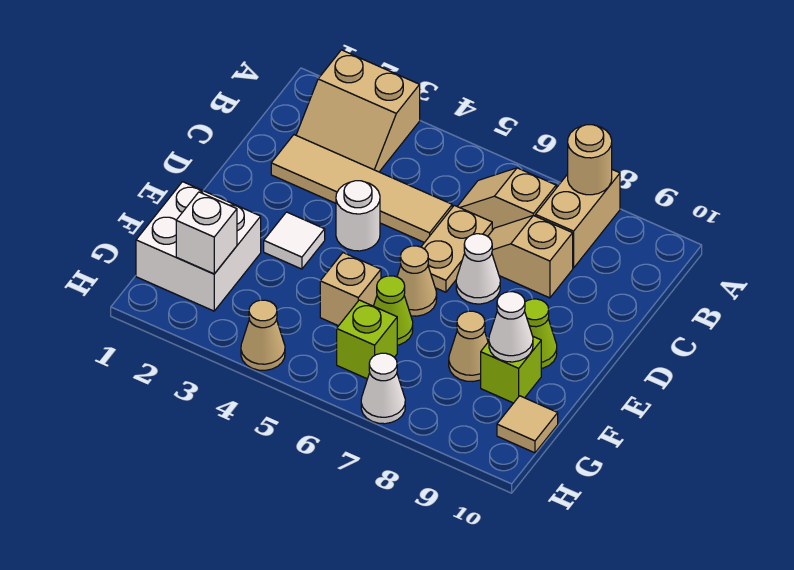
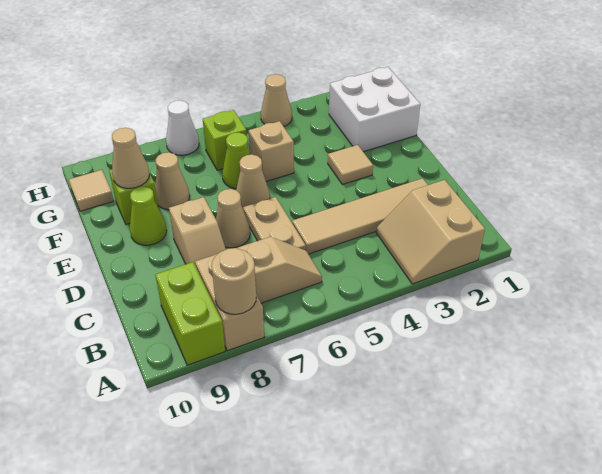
tan slope A2:B3 level 1 top A -> tan slope A2:B3 level 1 top 2
none -> lime brick A9:B9 level 1
tan slope C7:C8 level 1 top 8 -> tan slope C8:D8 level 1 top D
white round brick D4 level 1 -> none
white cone D7 level 1 -> tan cone D7 level 1
white tile E3 level 1 -> tan tile E3 level 1
white cone F9 level 2 -> tan cone F9 level 2
white brick G2 level 2 -> none

